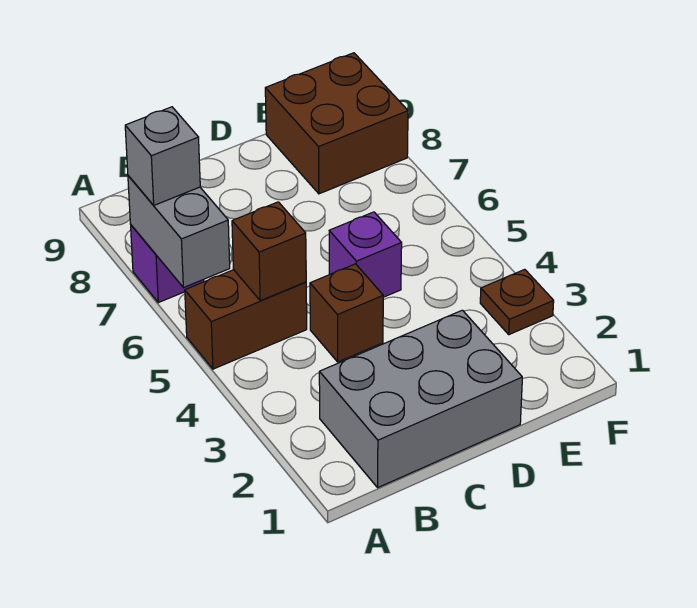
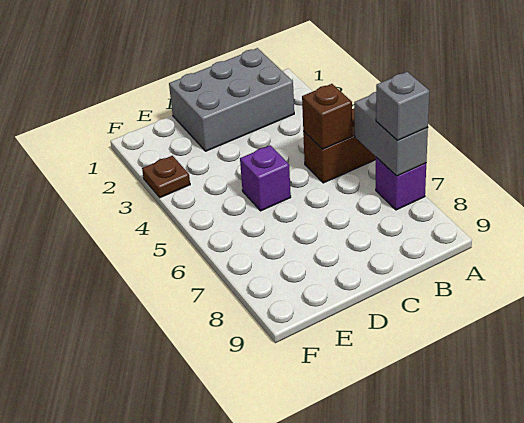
brown brick C4 level 1 -> none
brown brick E8:F9 level 1 -> none

